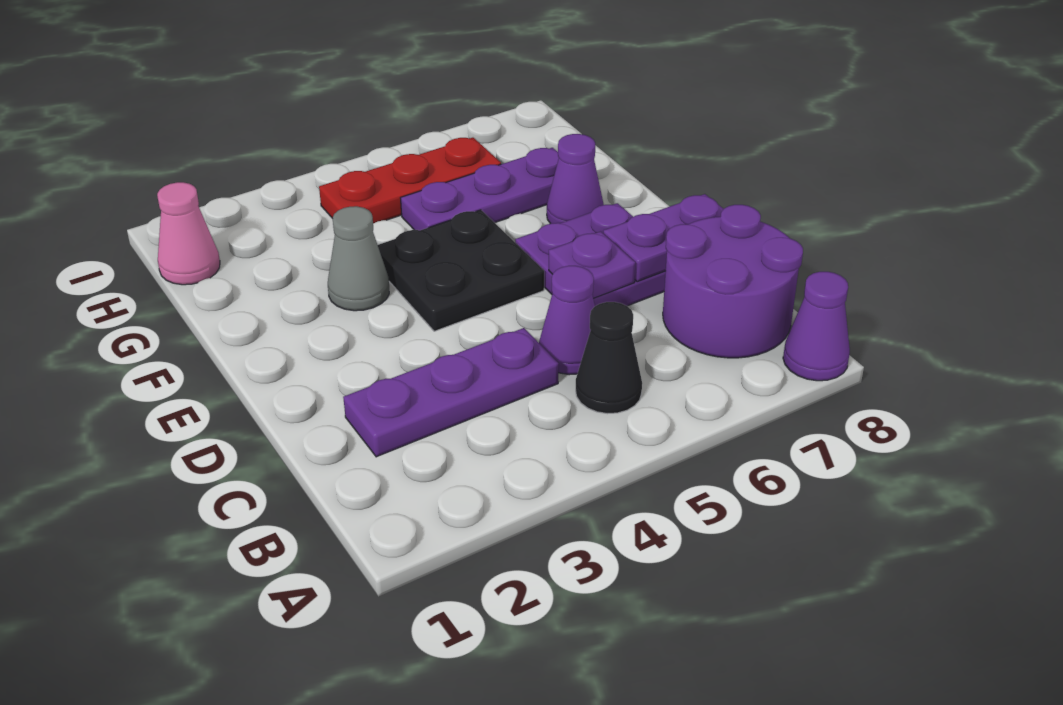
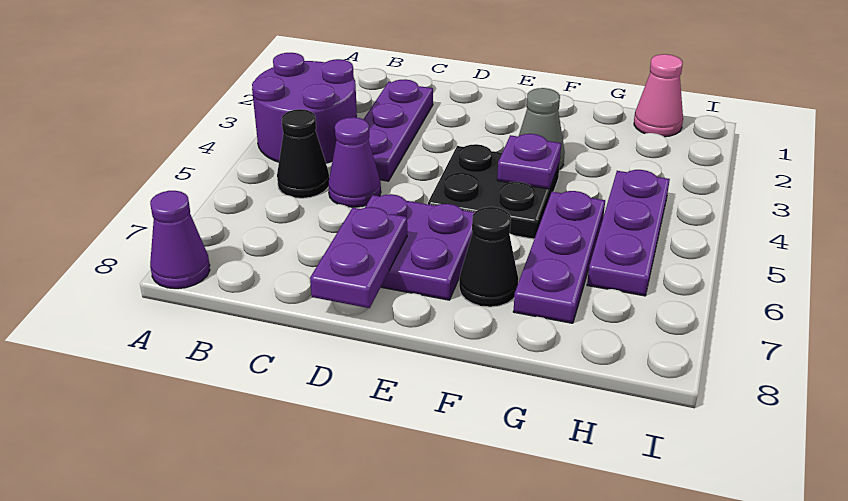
purple round brick B7:C8 level 1 -> purple round brick A3:B4 level 1
purple plate D6 level 2 -> purple plate F4 level 2
purple cone F7 level 1 -> black cone F7 level 1
red plate H4:H6 level 1 -> purple plate H4:H6 level 1

